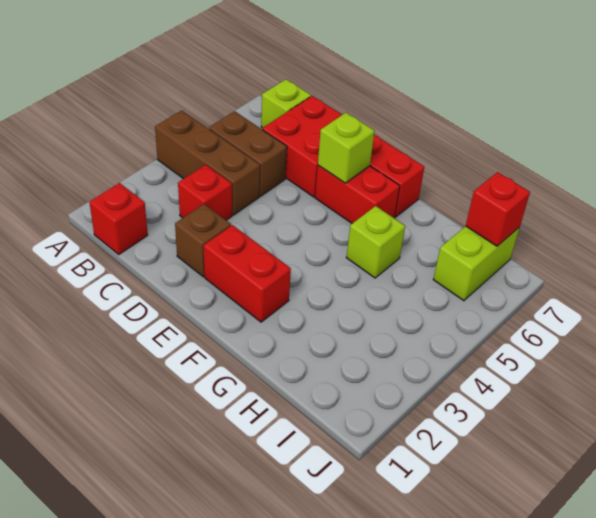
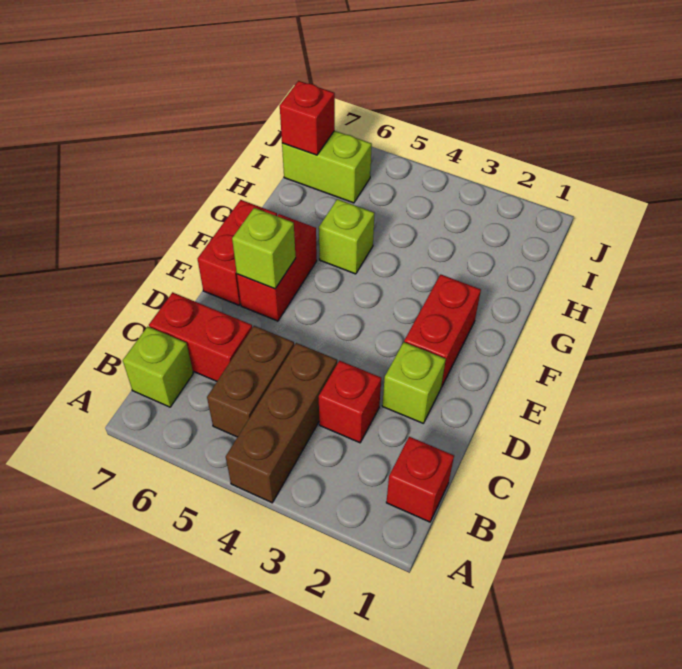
red brick C6:D7 level 1 -> red brick C6:C7 level 1
brown brick D2 level 1 -> lime brick D2 level 1

